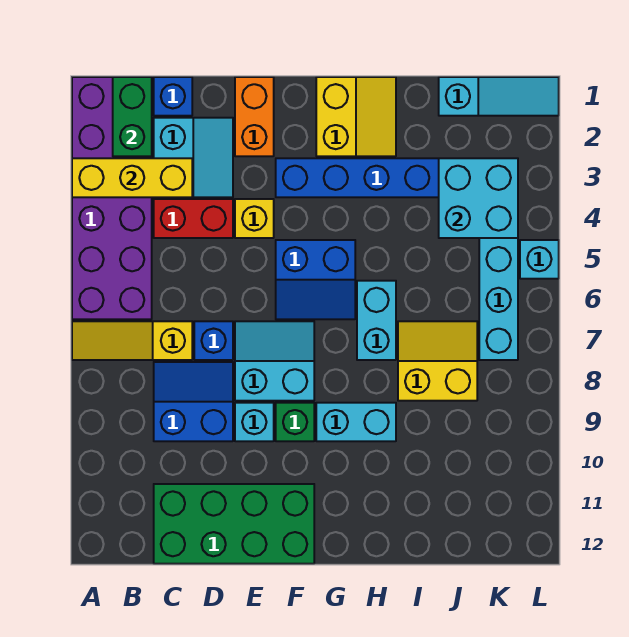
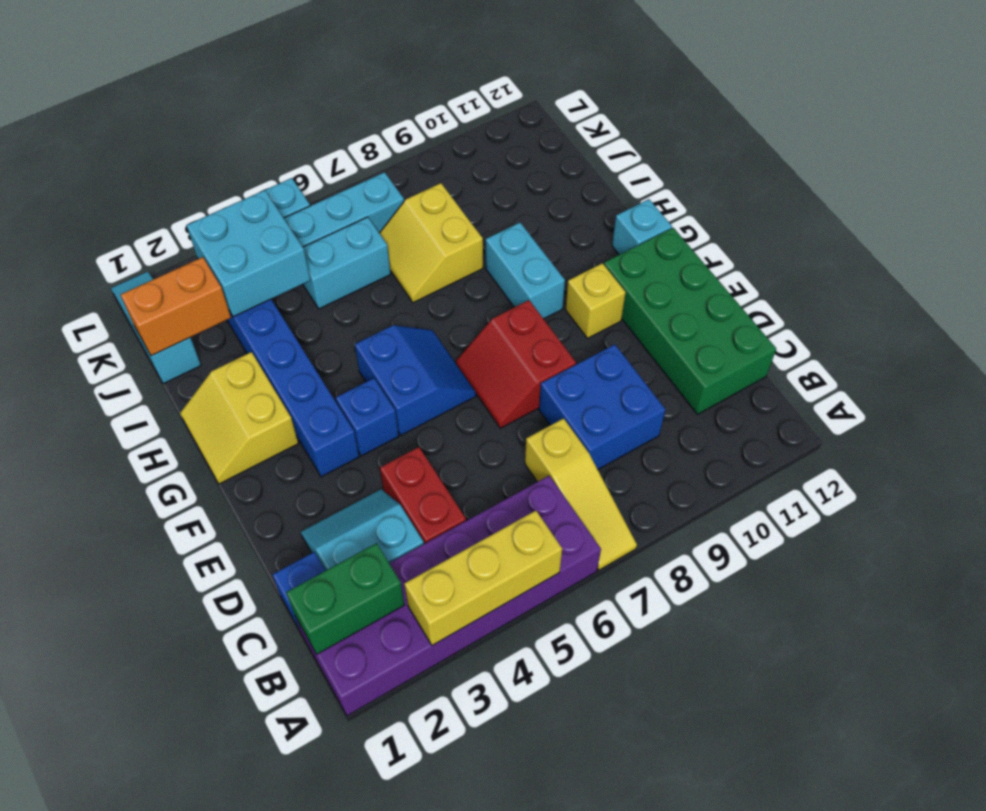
yellow brick A3:C3 level 2 -> yellow brick A3:A5 level 2
blue slope C8:D9 level 1 top 9 -> blue brick C8:D9 level 1
blue brick D7 level 1 -> blue brick F4 level 1
orange brick E1:E2 level 1 -> orange brick J1:J2 level 2
yellow brick E4 level 1 -> yellow brick F10 level 1
cyan slope E7:F8 level 1 top 8 -> red slope E7:F8 level 1 top 8
cyan brick E9 level 1 -> cyan brick G12 level 1
green brick F9 level 1 -> none
yellow slope G1:H2 level 1 top G -> yellow slope G1:H2 level 1 top 2
cyan brick H6:H7 level 1 -> cyan brick J5:J6 level 1

